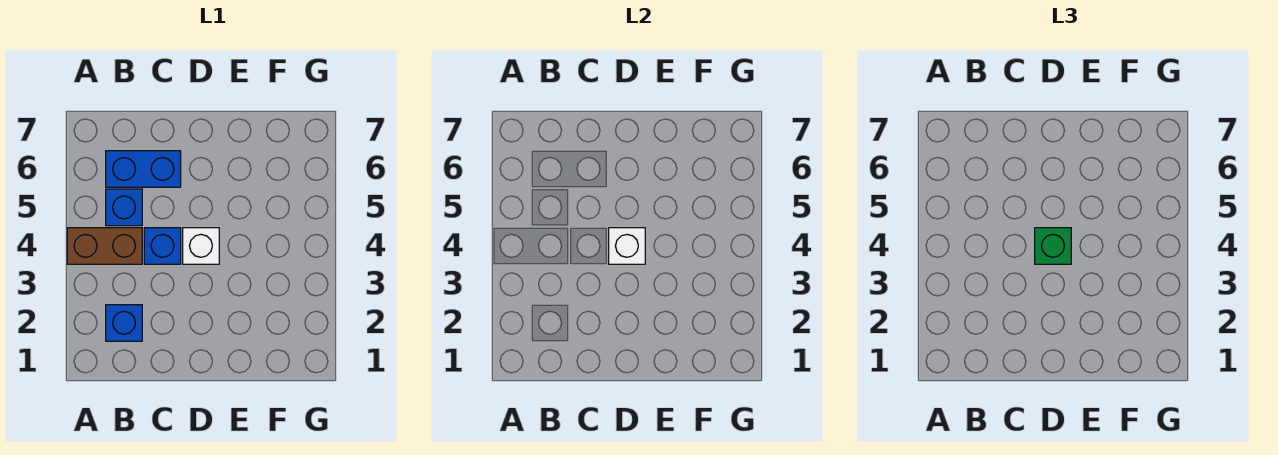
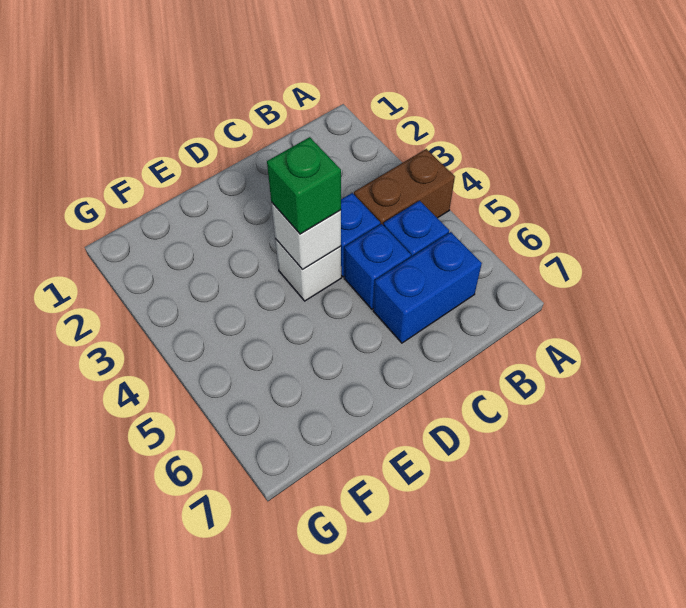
blue brick B2 level 1 -> blue brick C5 level 1

